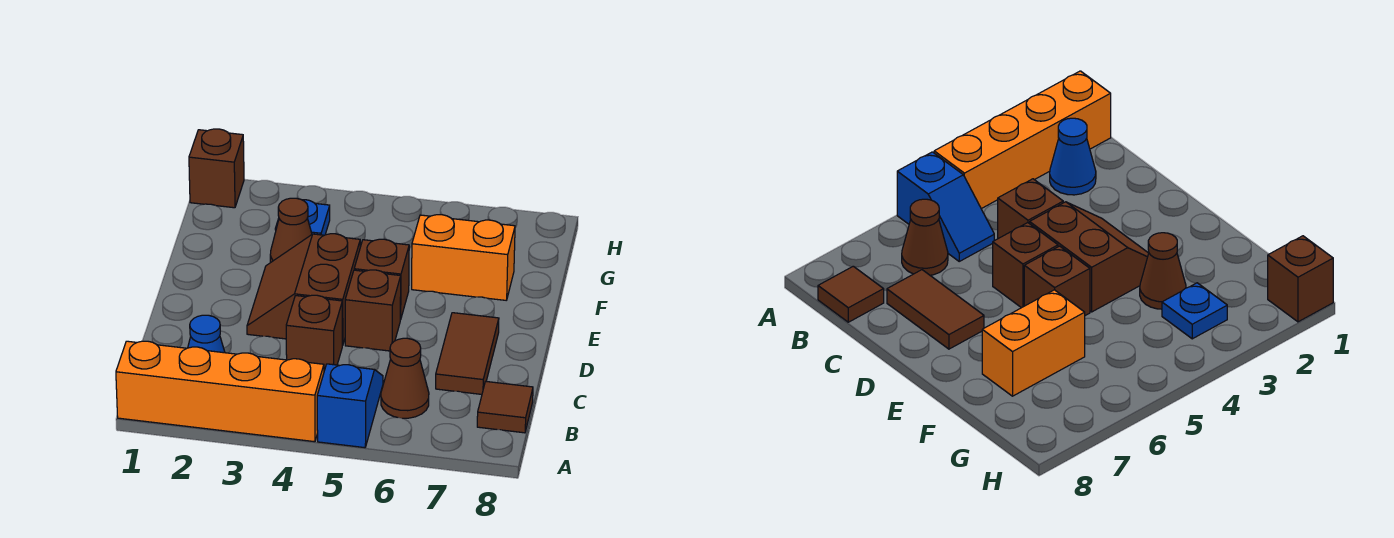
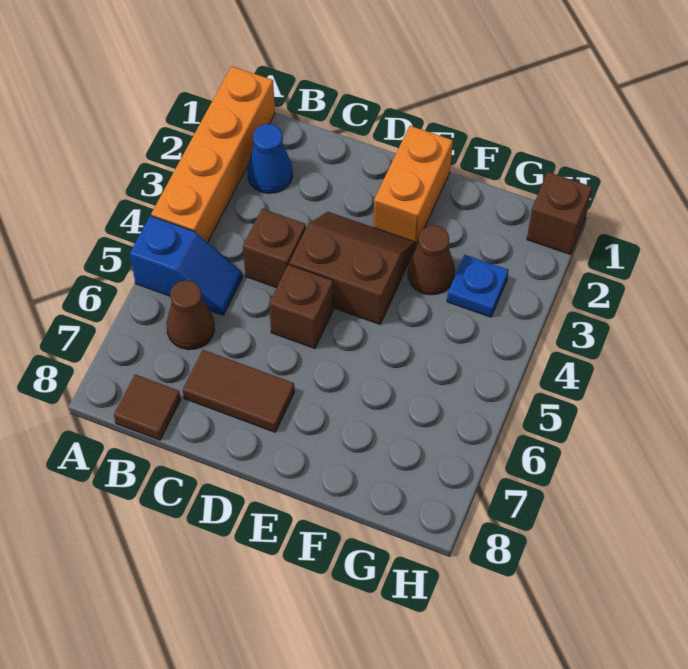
brown brick E5 level 1 -> none
orange brick F6:F7 level 1 -> orange brick E1:E2 level 1

